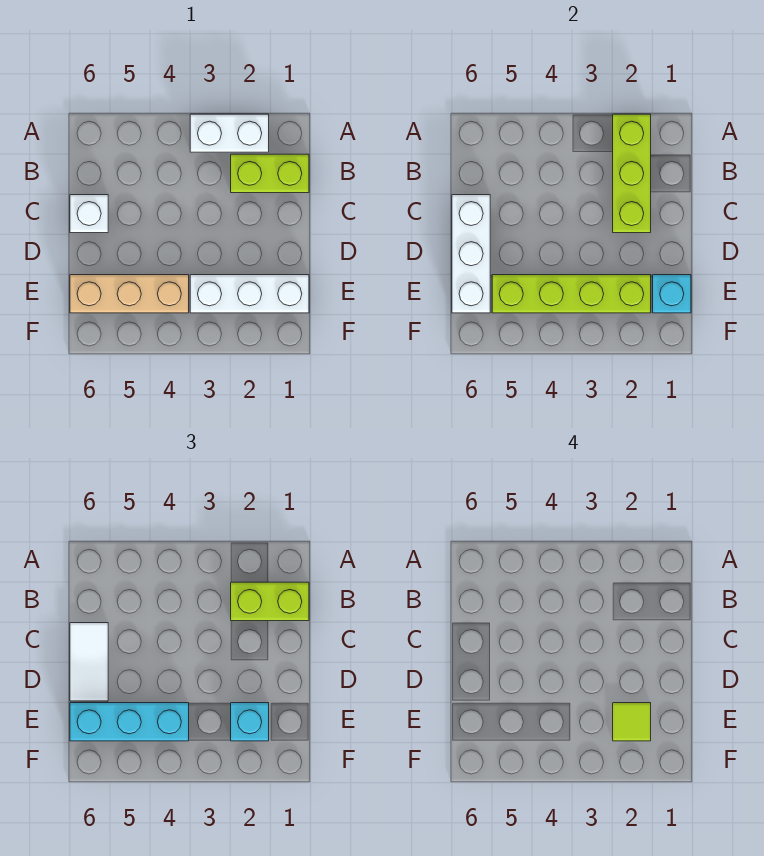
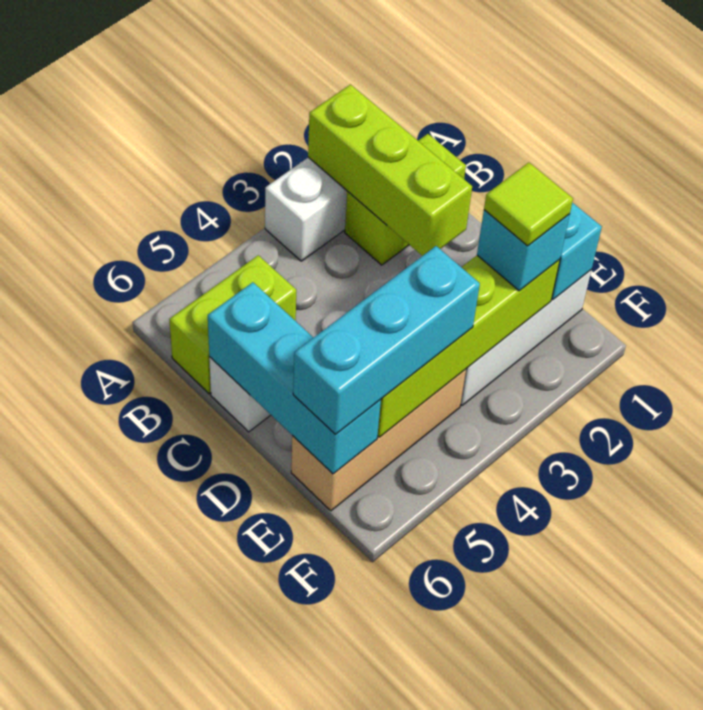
lime brick B1:B2 level 3 -> lime brick B5:B6 level 1
white brick C6:E6 level 2 -> cyan brick C6:E6 level 2
white tile C6:D6 level 3 -> none

